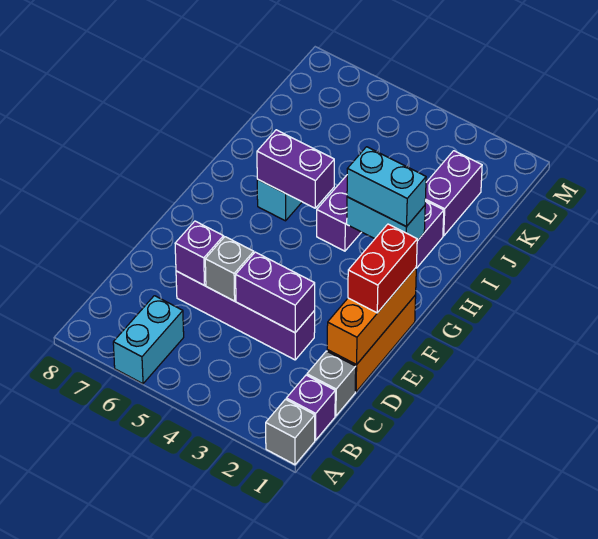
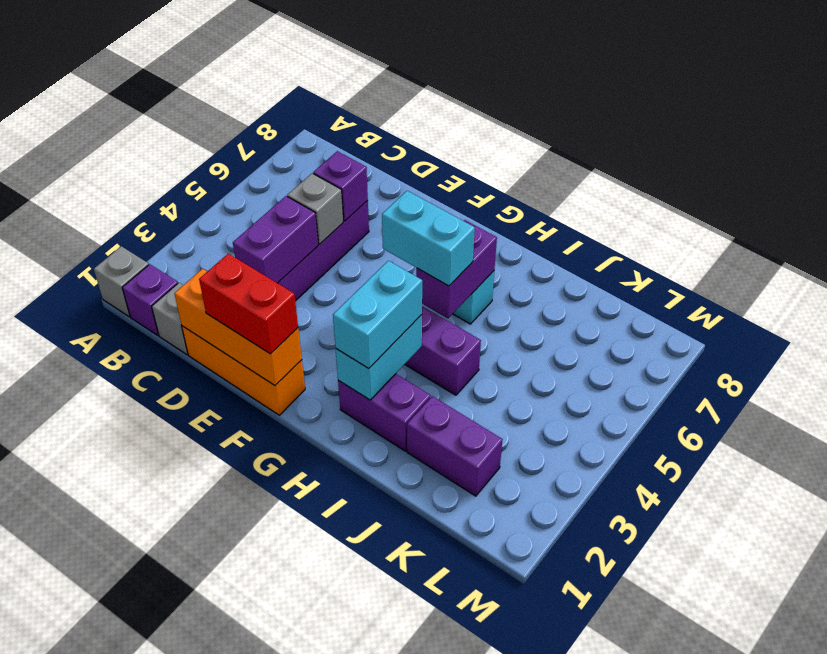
cyan brick A6:B6 level 1 -> cyan brick G5:H5 level 3

